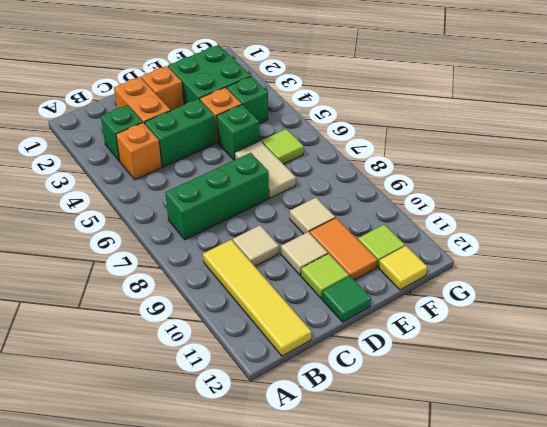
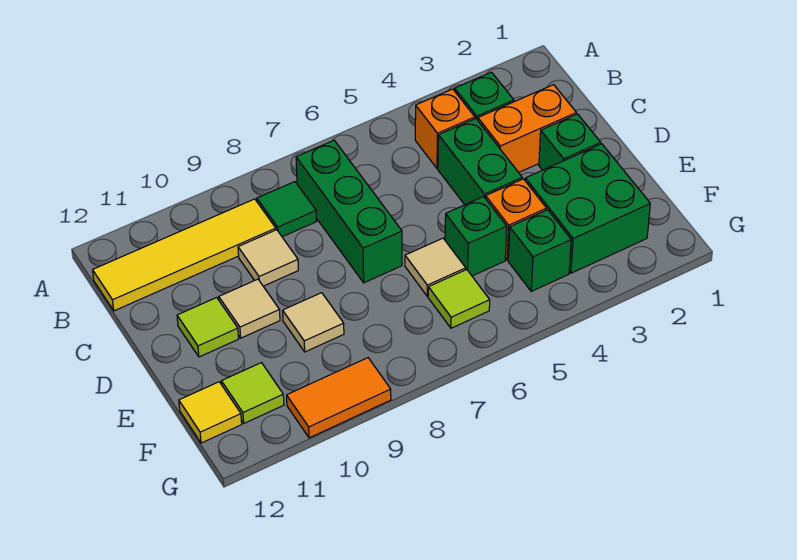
orange brick D2 level 1 -> green brick D2 level 1
green tile D12 level 1 -> green tile B8 level 1
tan tile E6:E7 level 1 -> tan tile E6 level 1
orange tile E10:E11 level 1 -> orange tile G9:G10 level 1

